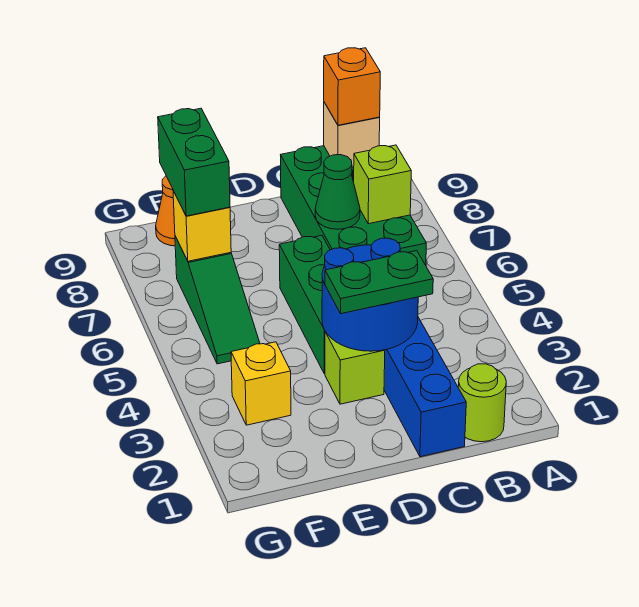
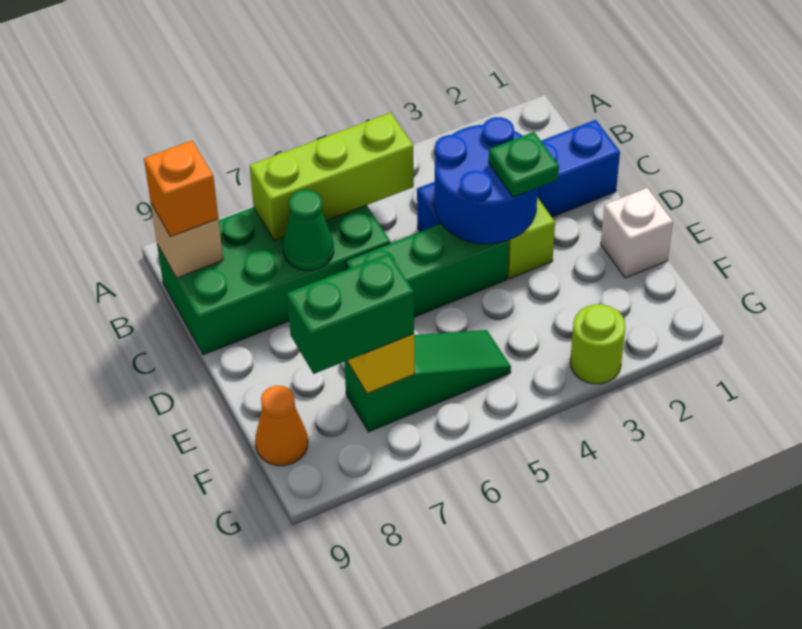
lime round brick B1 level 1 -> lime round brick G3 level 1
lime brick B7 level 2 -> lime brick B5:B7 level 2
green plate C3:D3 level 3 -> green plate D3 level 3
none -> white brick E1 level 1
yellow brick F3 level 1 -> none

